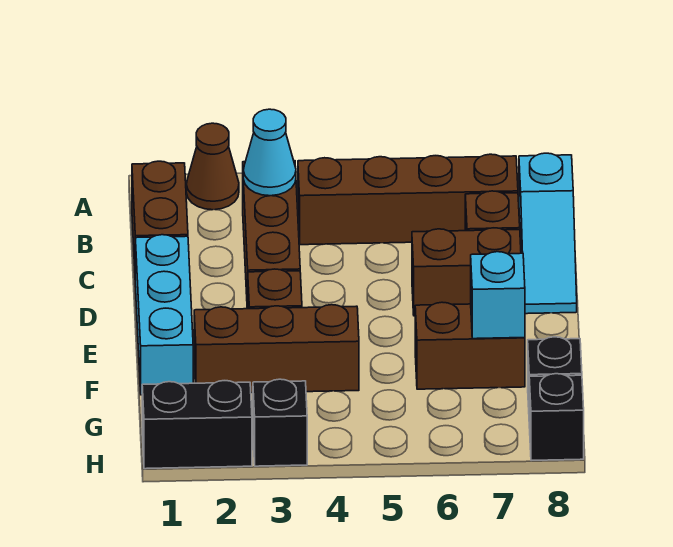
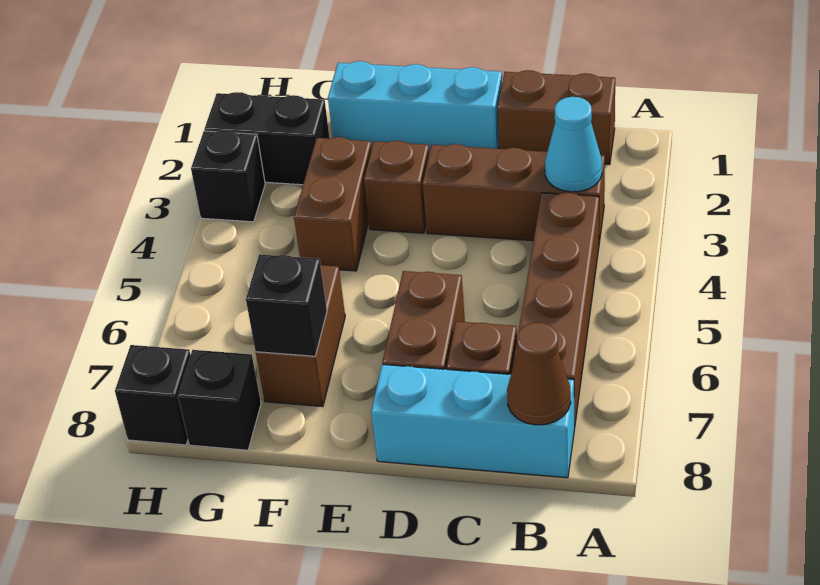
brown cone A2 level 1 -> brown cone B8 level 2
cyan slope B8:D8 level 1 top B -> cyan brick B8:D8 level 1
brown brick F2:F4 level 1 -> brown brick F3:F4 level 1
cyan brick F7 level 2 -> black brick F7 level 2
black brick H1:H2 level 1 -> black brick G2:H2 level 1

